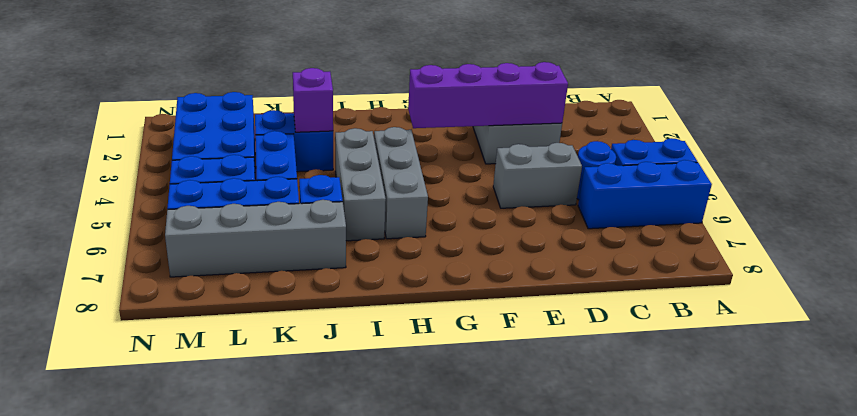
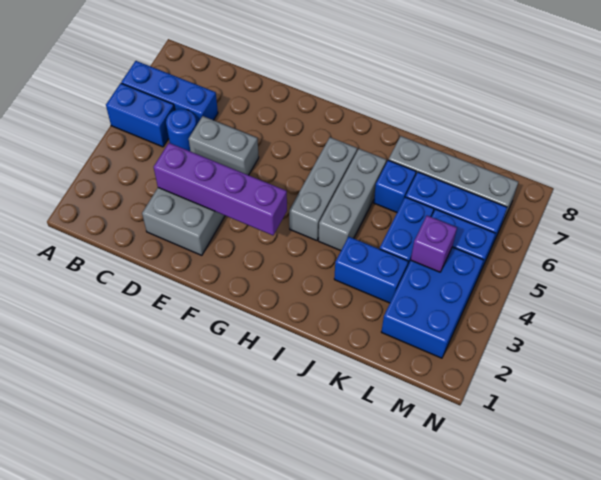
purple brick J3 level 2 -> purple brick L4 level 2

